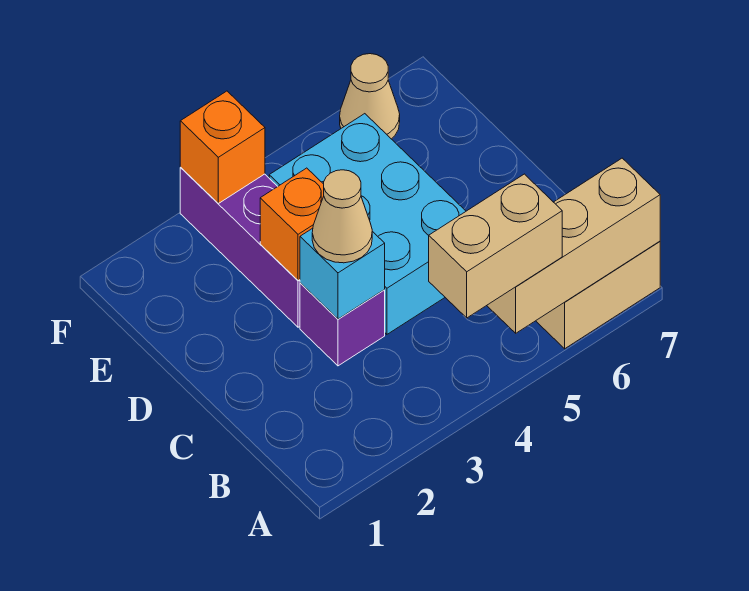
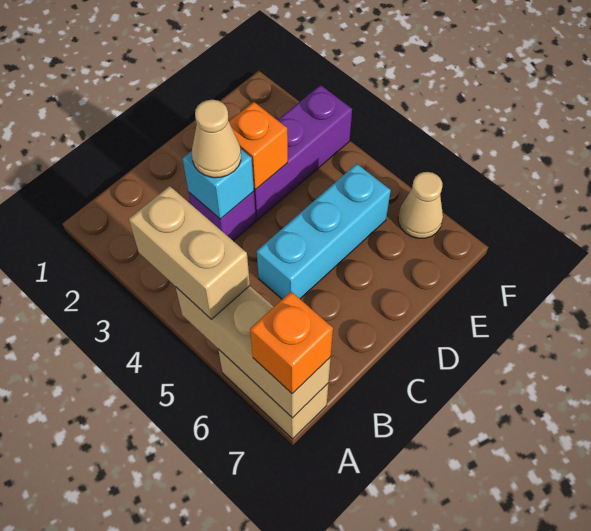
cyan brick C4:E5 level 1 -> cyan brick C5:E5 level 1
orange brick F3 level 2 -> orange brick A7 level 3

